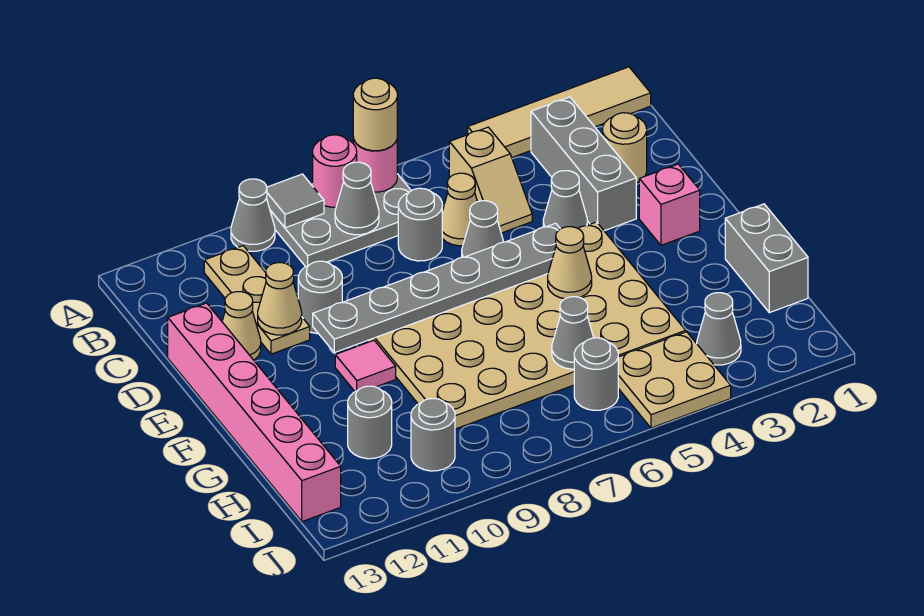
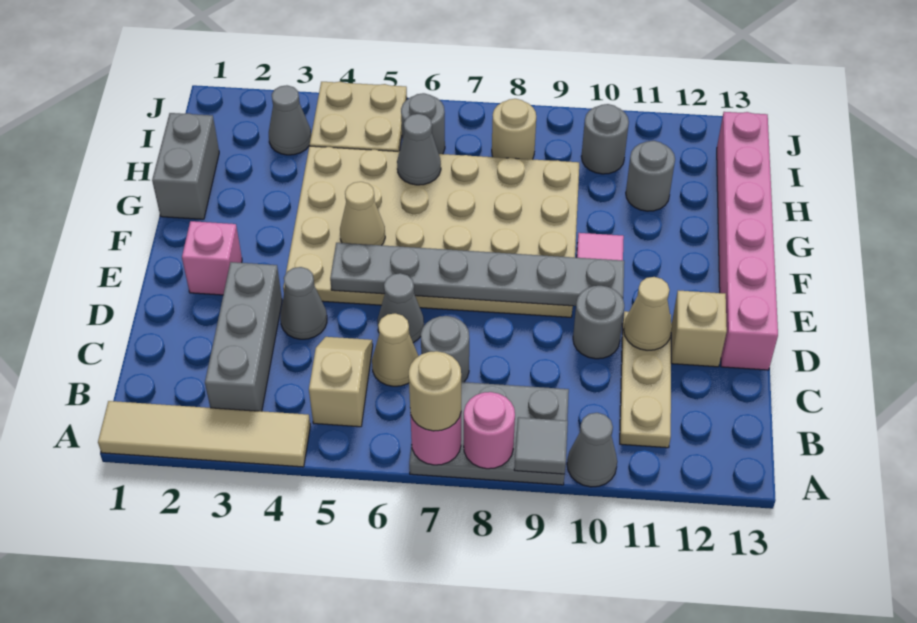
grey cone B8 level 2 -> none
tan round brick C2 level 1 -> tan round brick I8 level 1
tan cone D12 level 1 -> tan brick D12 level 1

